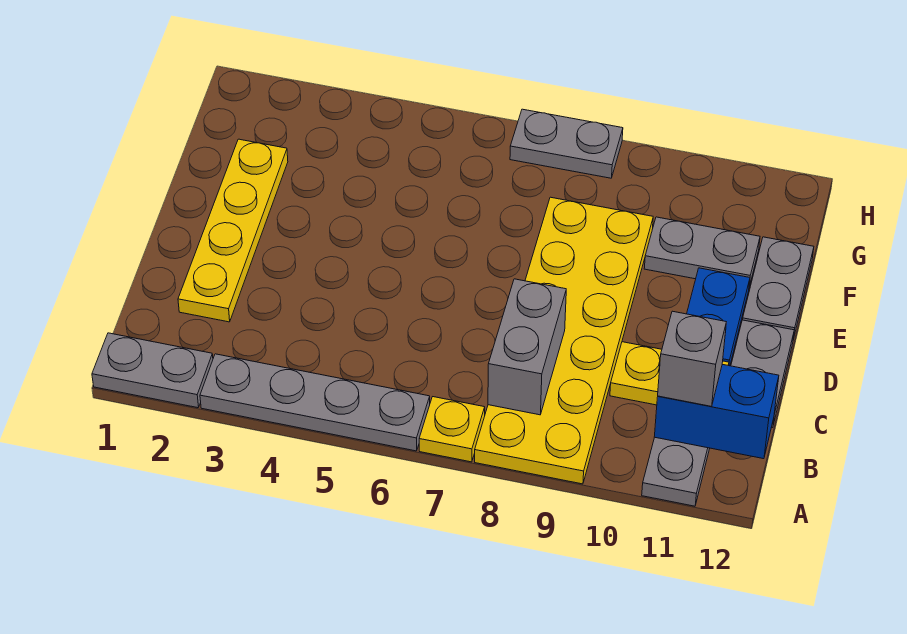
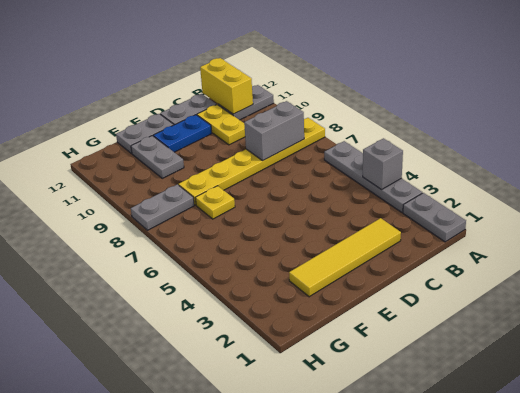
yellow plate A7 level 1 -> yellow plate F7 level 1
yellow plate A8:F9 level 1 -> yellow plate A8:F8 level 1
blue brick B11:B12 level 2 -> yellow brick B11:B12 level 2
grey brick B11 level 3 -> grey brick A4 level 2
yellow plate C2:F2 level 1 -> yellow tile C2:F2 level 1
grey plate H7:H8 level 1 -> grey plate G8:H8 level 1

